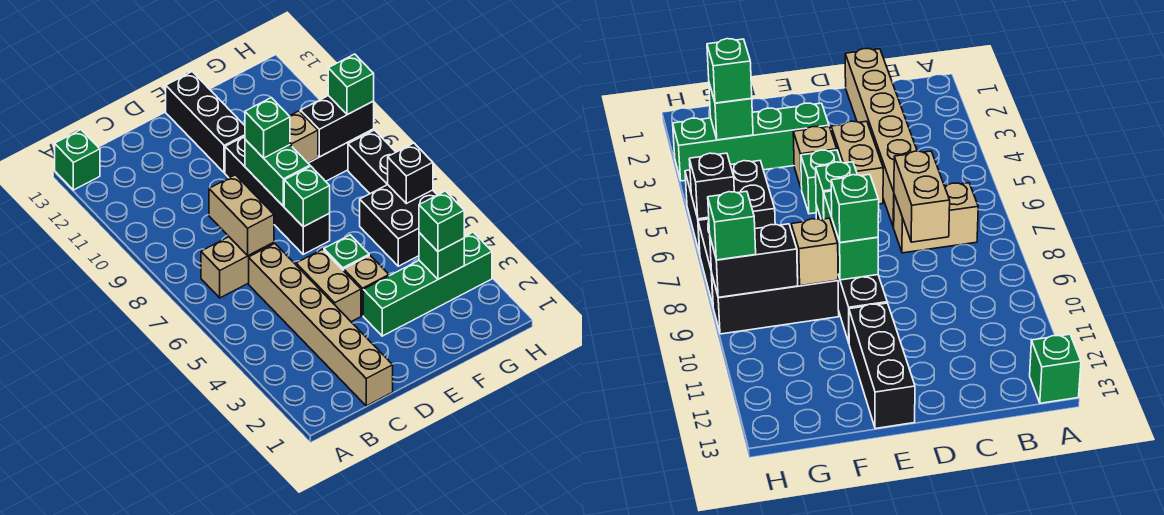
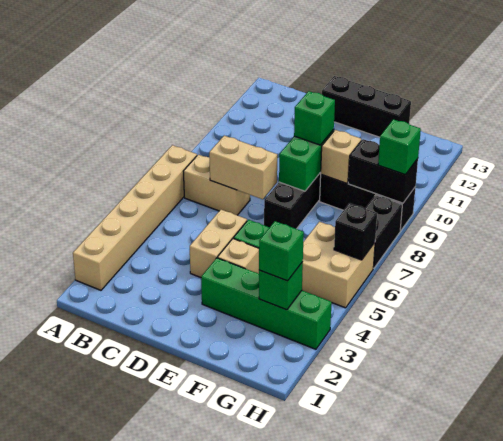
green brick A13 level 1 -> none
tan brick C1:C6 level 1 -> tan brick A2:A7 level 1
tan brick C7:C8 level 2 -> tan brick C7:D7 level 2
green brick E7 level 2 -> none
black brick E11:E13 level 1 -> black brick D13:F13 level 1
black brick G5:H6 level 1 -> tan brick G5:H6 level 1

